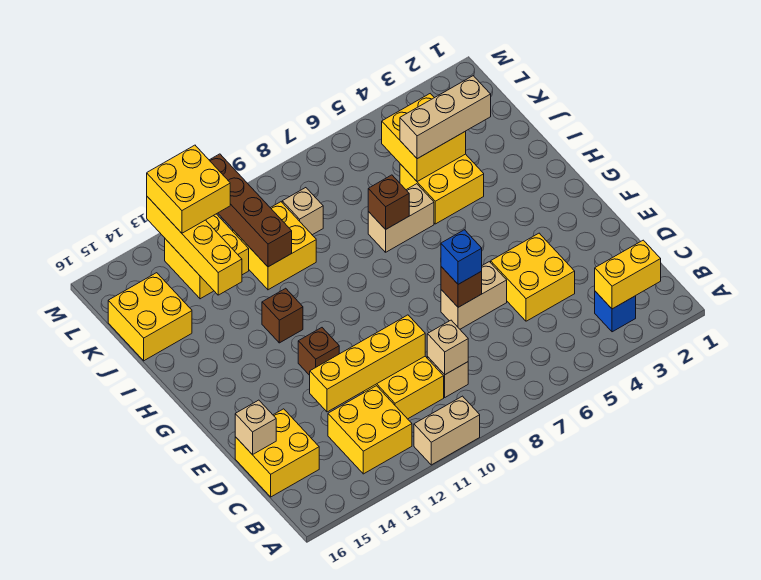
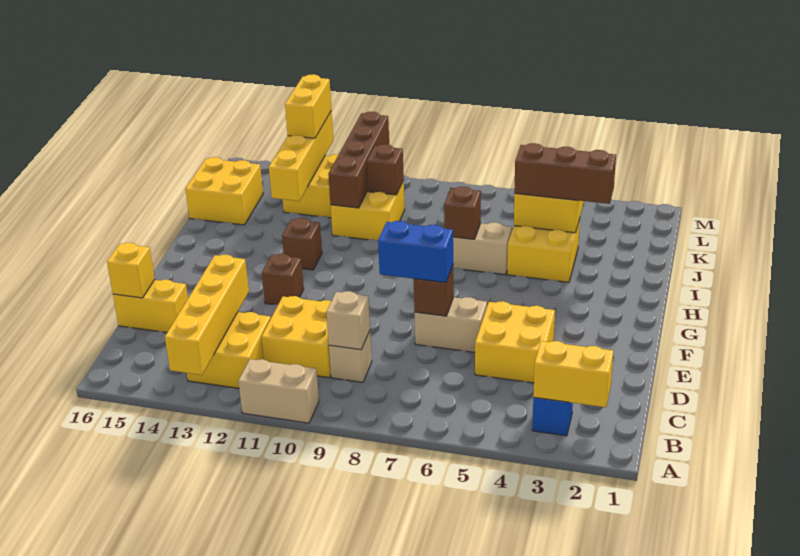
yellow brick C15:D16 level 1 -> yellow brick D15:D16 level 1
yellow brick D10:D13 level 2 -> yellow brick A13:D13 level 2
tan brick D16 level 2 -> yellow brick D16 level 2
blue brick E7 level 3 -> blue brick E7:E8 level 3
tan brick J3:J5 level 3 -> brown brick J3:J5 level 3
tan brick K9 level 1 -> none
none -> brown brick K10 level 2
yellow brick L12:M13 level 3 -> yellow brick L13:M13 level 3

